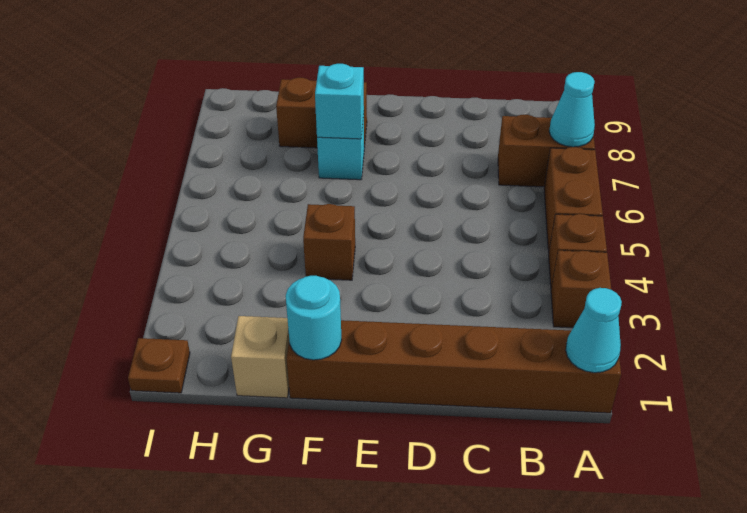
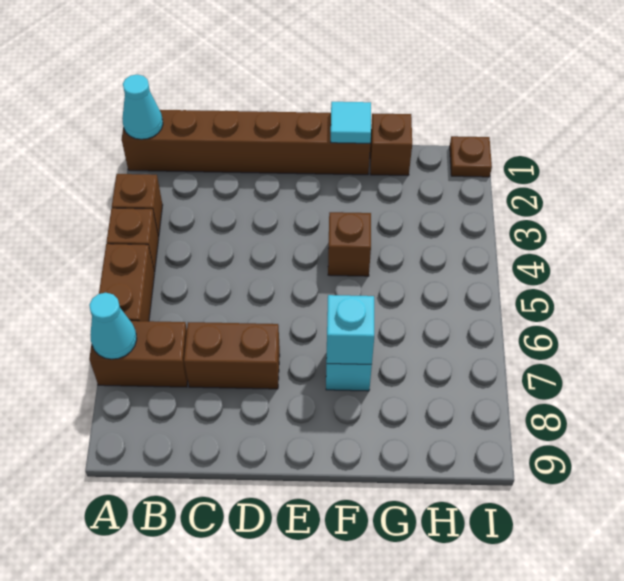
cyan round brick F1 level 2 -> cyan tile F1 level 2
brown brick F8:G8 level 1 -> brown brick C7:D7 level 1
tan brick G1 level 1 -> brown brick G1 level 1

